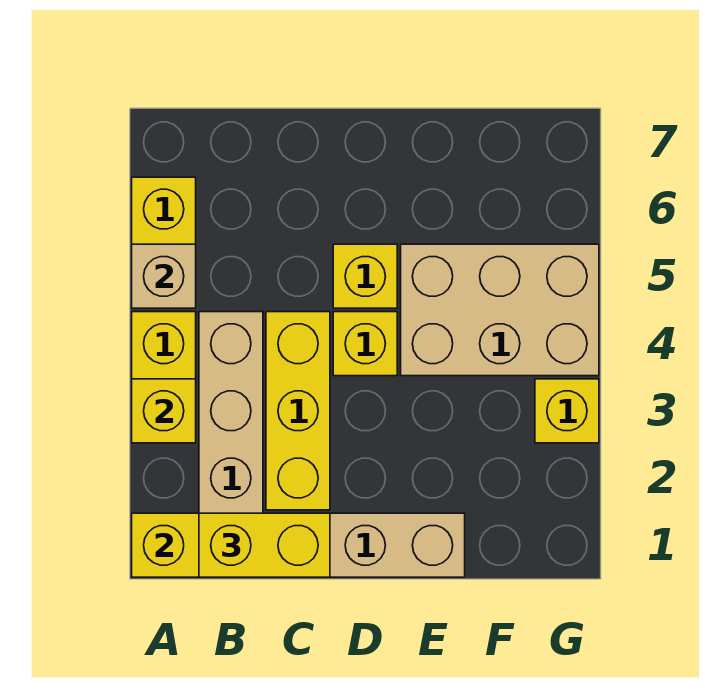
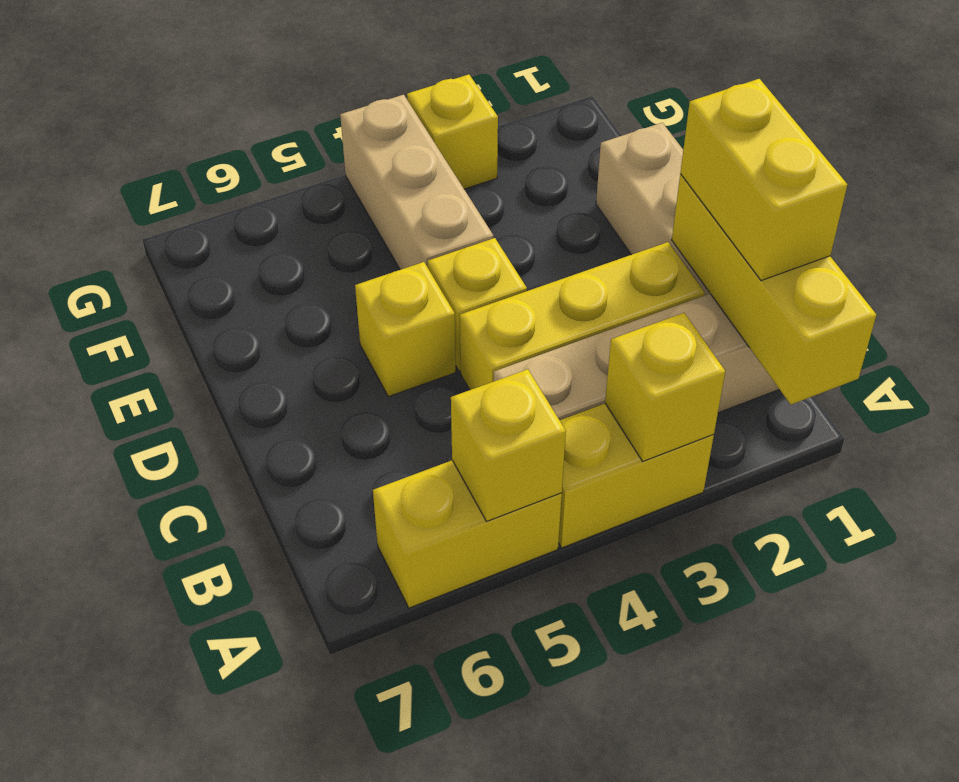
tan brick A5 level 2 -> yellow brick A5 level 2
tan brick E4:G5 level 1 -> tan brick E4:G4 level 1

